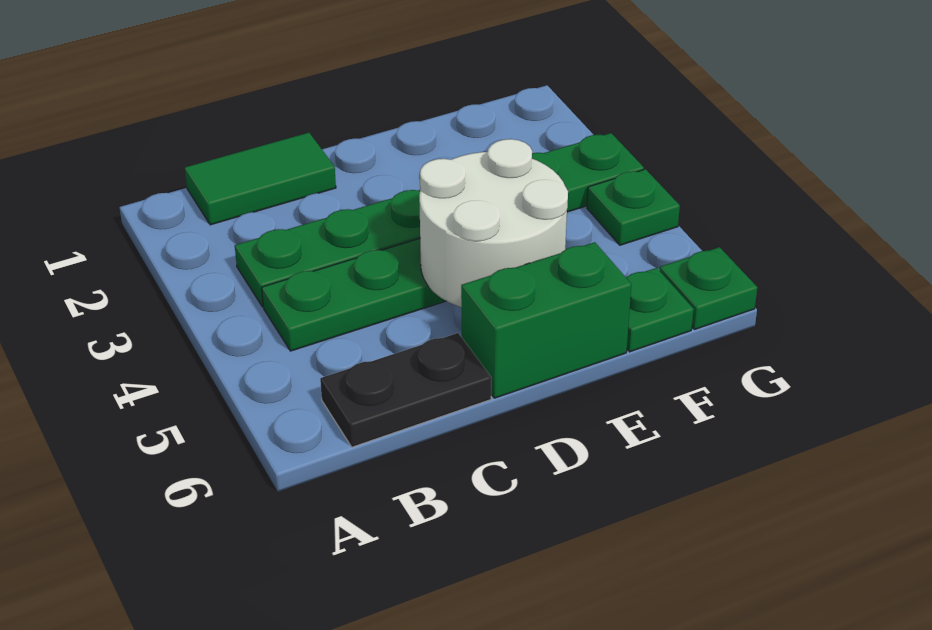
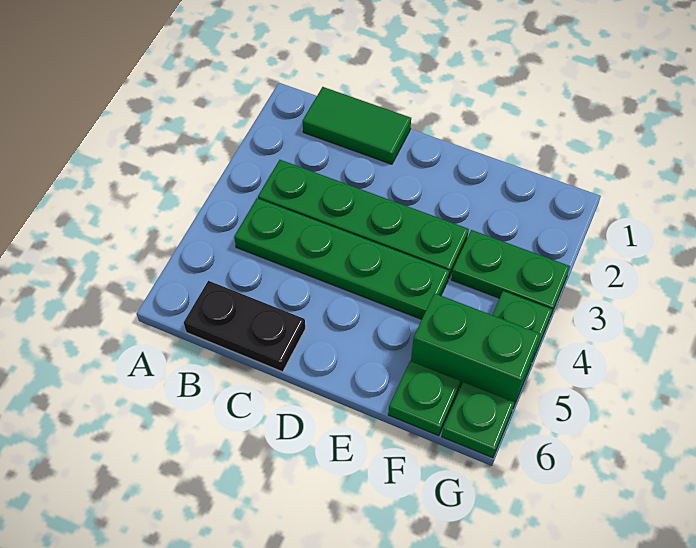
white round brick D4:E5 level 2 -> none
green brick D6:E6 level 1 -> green brick F5:G5 level 1

